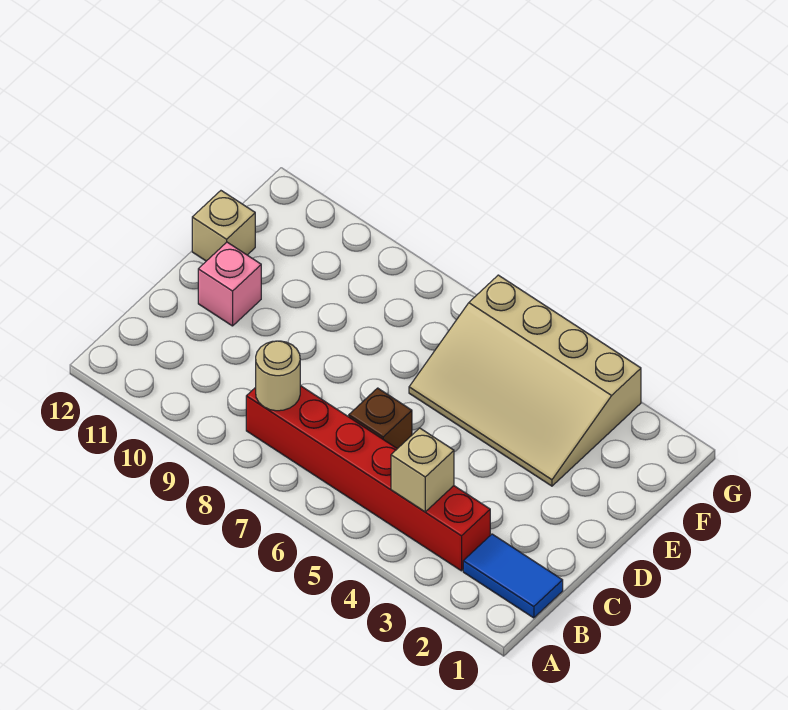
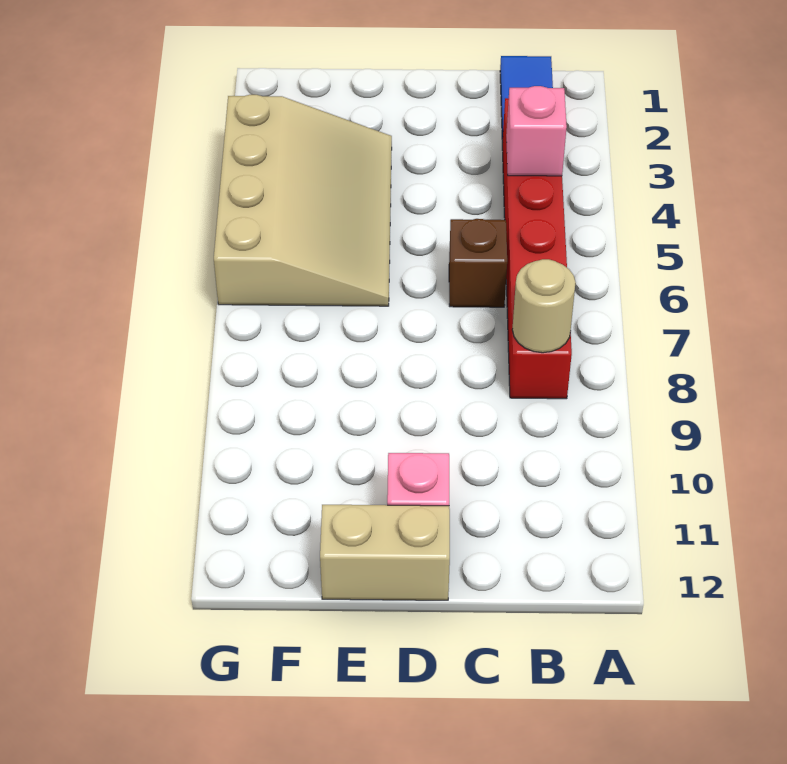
tan brick B4 level 2 -> pink brick B4 level 2
tan brick E12 level 1 -> tan brick D12:E12 level 1

